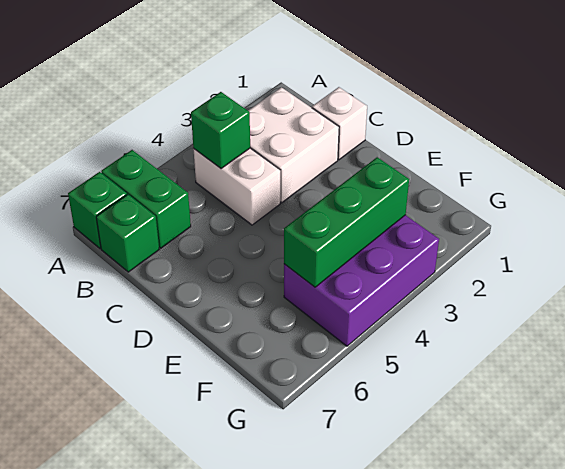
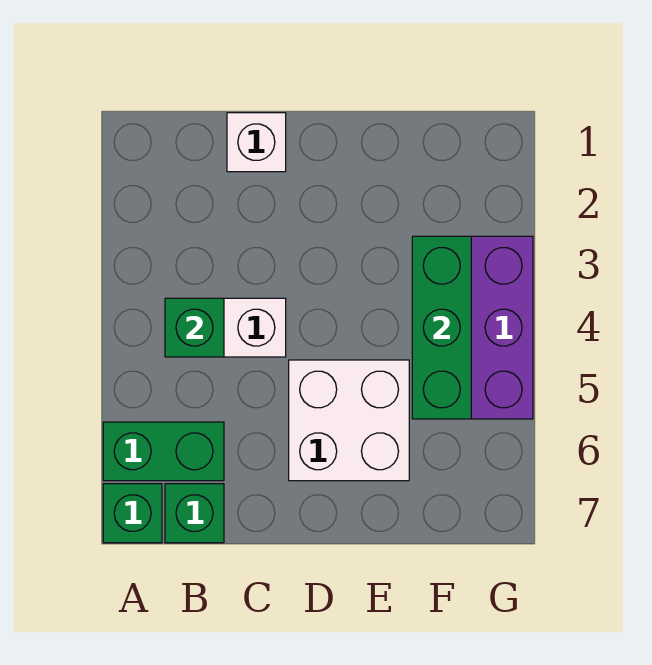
white brick B2:C3 level 1 -> white brick D5:E6 level 1

